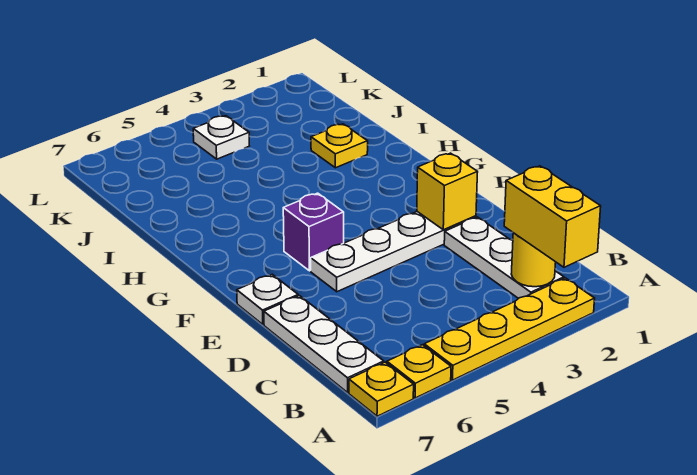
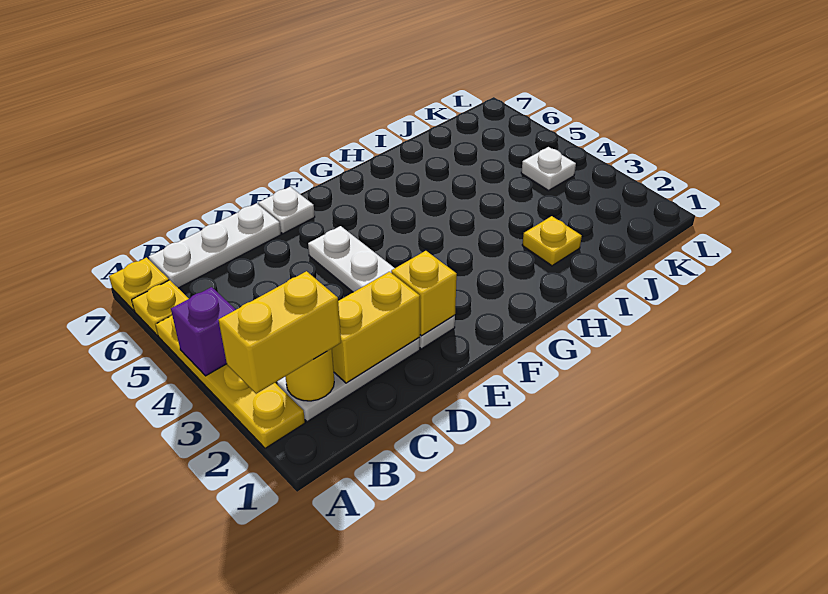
none -> yellow brick C2:D2 level 2
purple brick F5 level 1 -> purple brick A4 level 2

